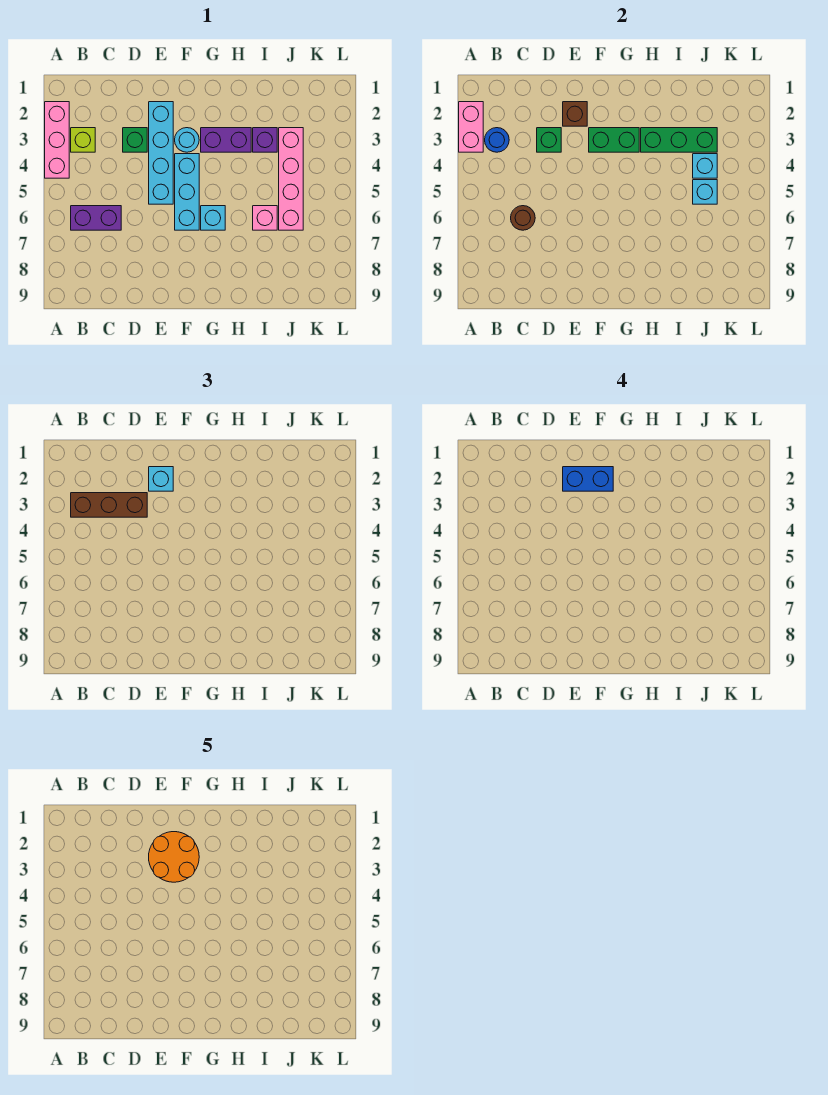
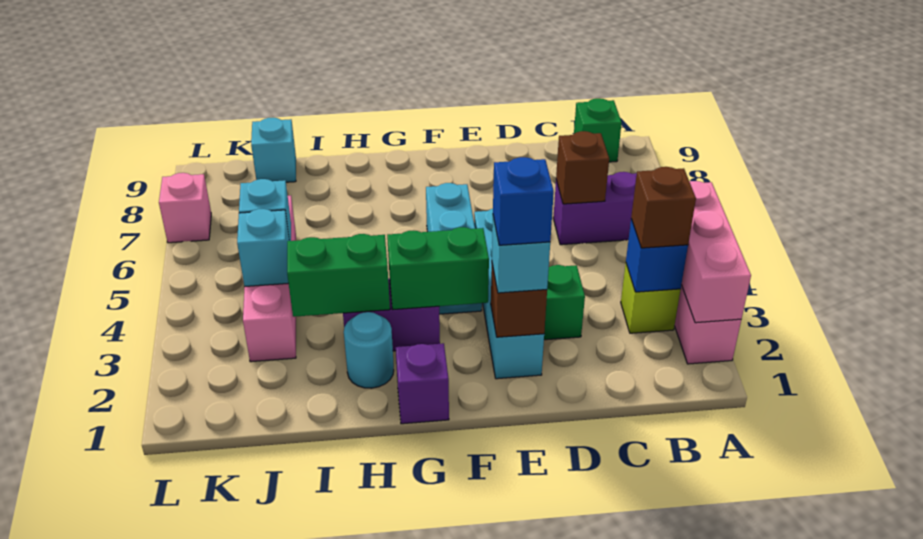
pink brick A2:A3 level 2 -> pink brick A2:A4 level 2
blue round brick B3 level 2 -> blue brick B3 level 2
brown brick B3:D3 level 3 -> brown brick B3 level 3
brown round brick C6 level 2 -> brown brick C6 level 2
green brick D3 level 2 -> green brick B9 level 1
blue brick E2:F2 level 4 -> blue brick E2 level 4
orange round brick E2:F3 level 5 -> none
cyan round brick F3 level 1 -> cyan round brick H2 level 1
cyan brick G6 level 1 -> cyan brick J9 level 1
green brick H3:J3 level 2 -> green brick H3:I3 level 2
purple brick I3 level 1 -> purple brick G1 level 1
pink brick I6 level 1 -> pink brick L7 level 1

